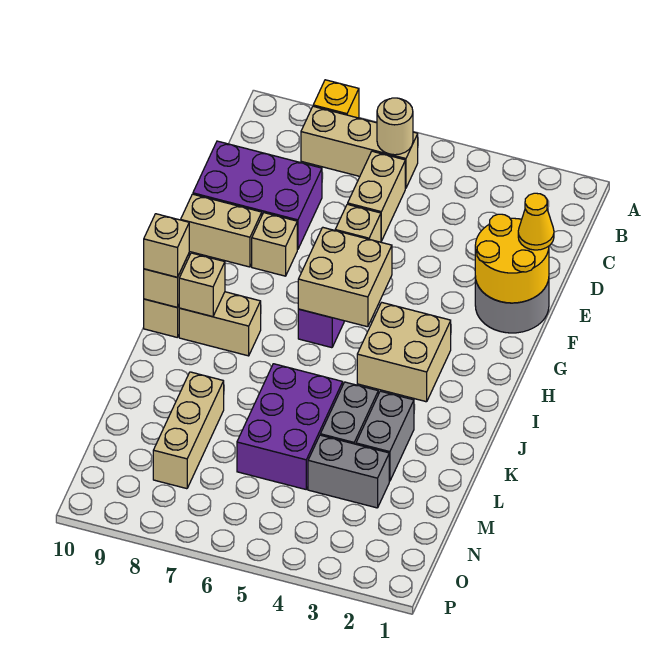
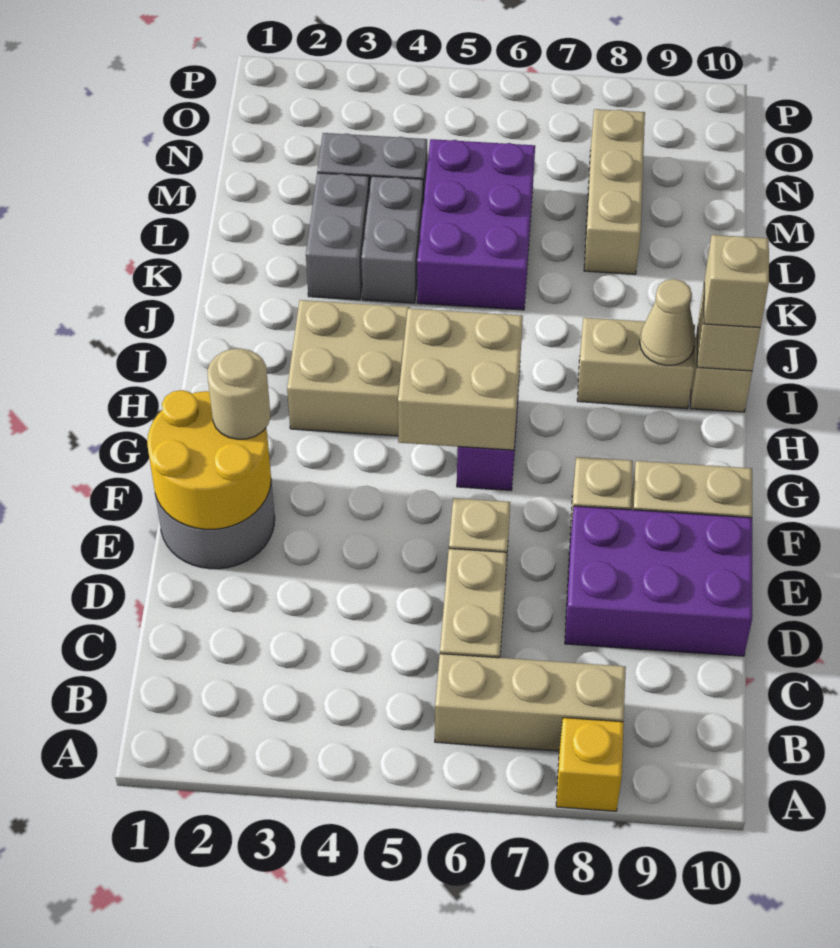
tan round brick B6 level 2 -> tan round brick F2 level 3
yellow cone E1 level 3 -> none
tan brick I9 level 2 -> tan cone I9 level 2

